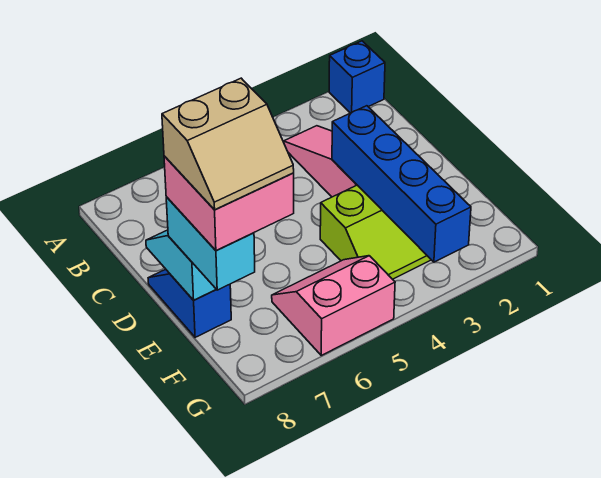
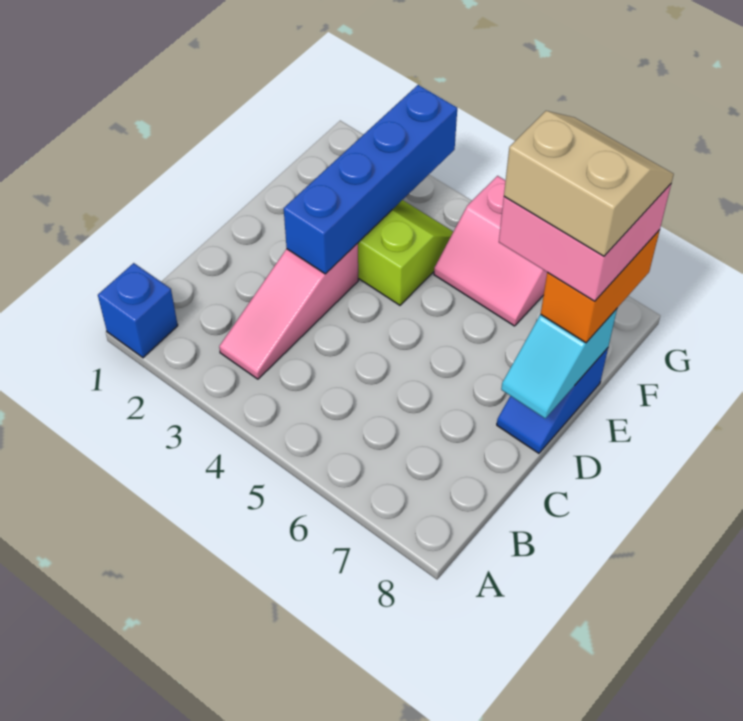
cyan brick E8:F8 level 3 -> orange brick E8:F8 level 3

